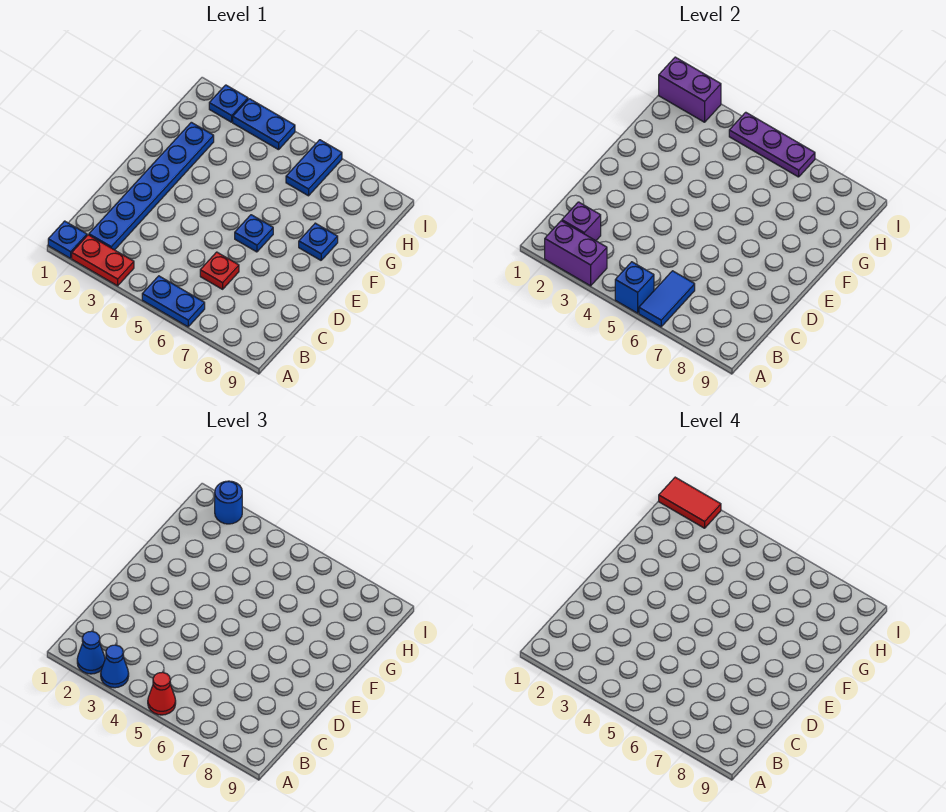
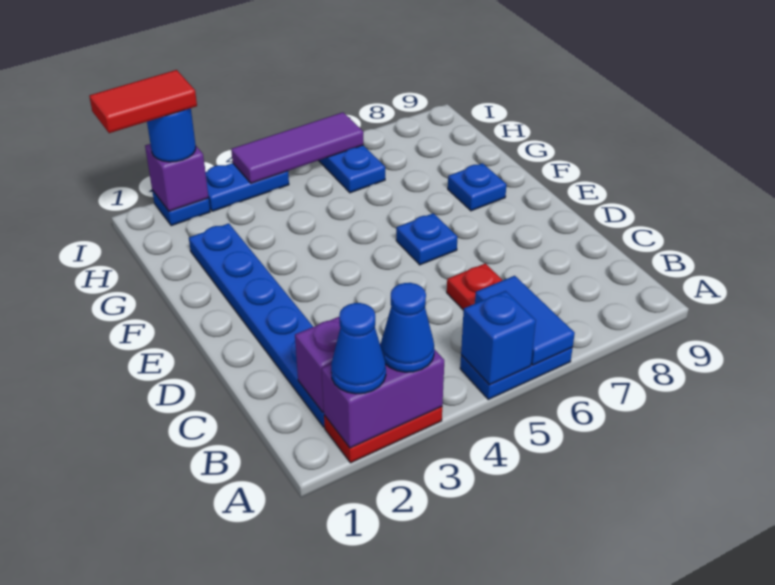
blue plate A1 level 1 -> none
red cone A5 level 3 -> none
purple brick I1:I2 level 2 -> purple brick I2 level 2
purple plate I4:I6 level 2 -> purple tile I4:I6 level 2

